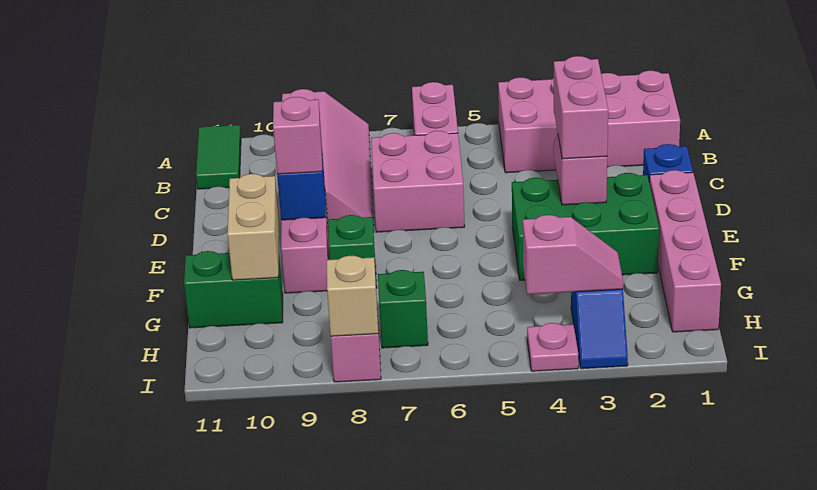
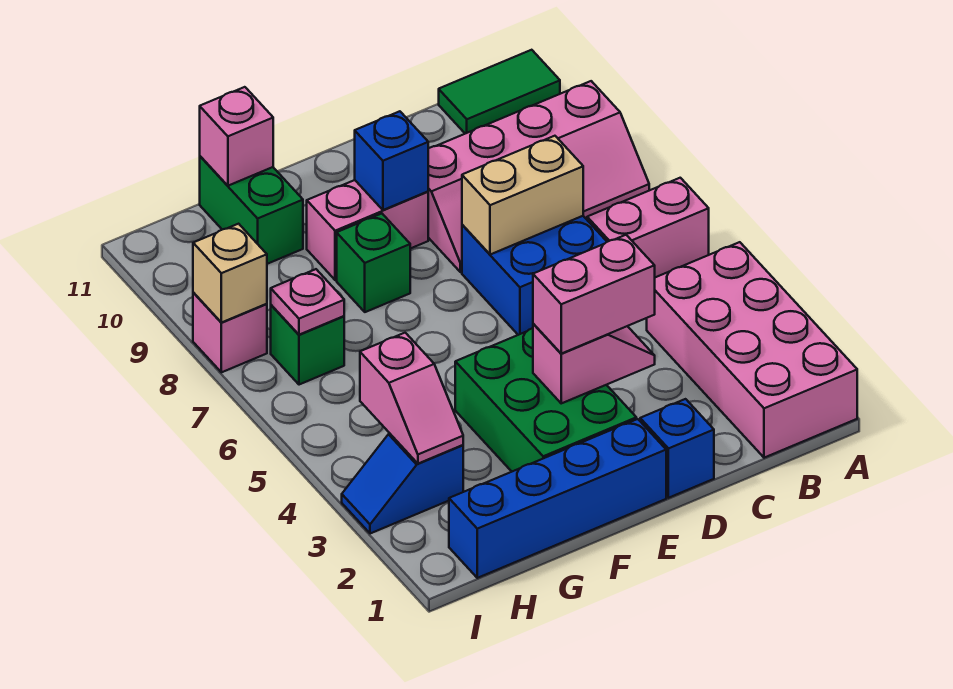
pink brick C6:D7 level 1 -> blue brick C6:D7 level 1
pink brick E1:H1 level 1 -> blue brick E1:H1 level 1
pink brick E9 level 3 -> pink brick G11 level 2
tan brick F10:G10 level 2 -> tan brick C7:D7 level 2
pink plate I4 level 1 -> pink plate H7 level 2

